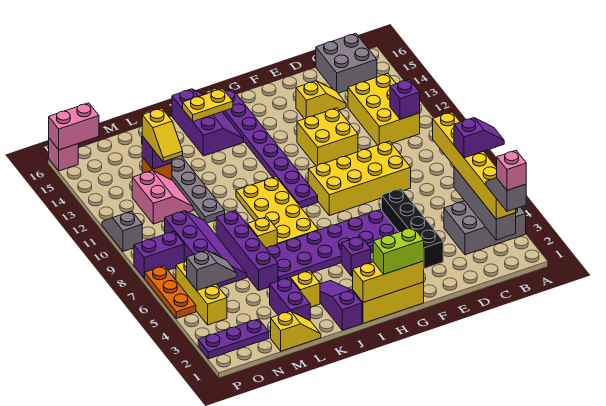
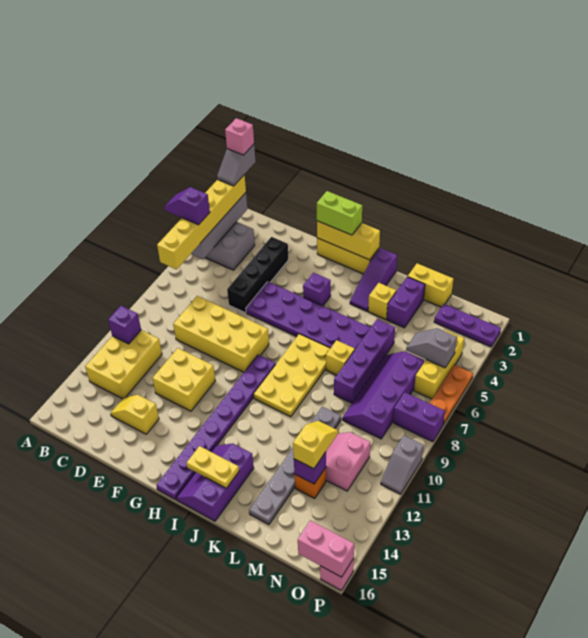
grey brick B15:C16 level 1 -> none
yellow slope L1:M1 level 1 top M -> yellow brick L1:M1 level 1

